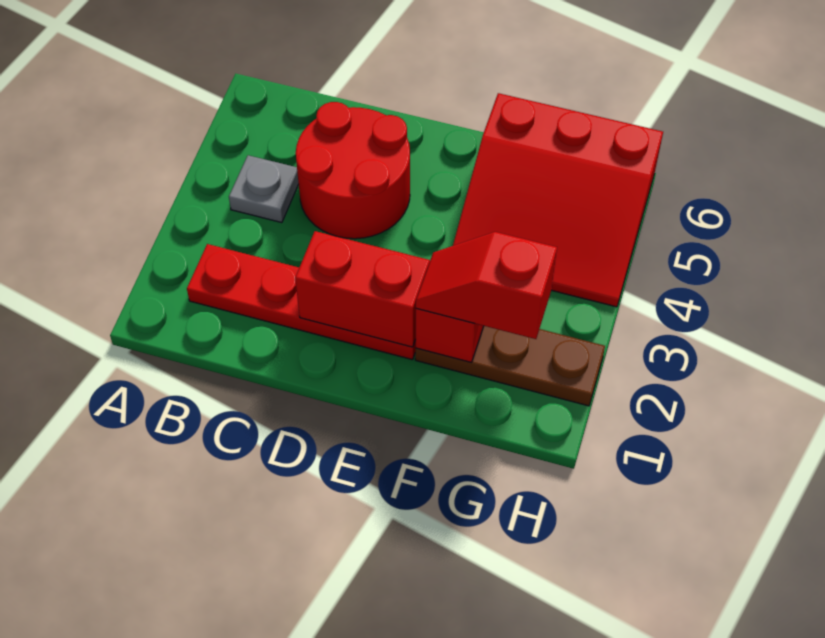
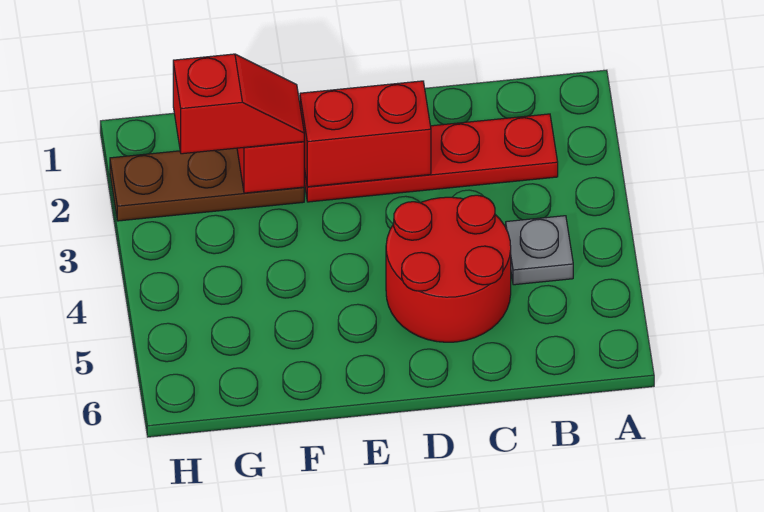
red slope F4:H6 level 1 top 6 -> none

